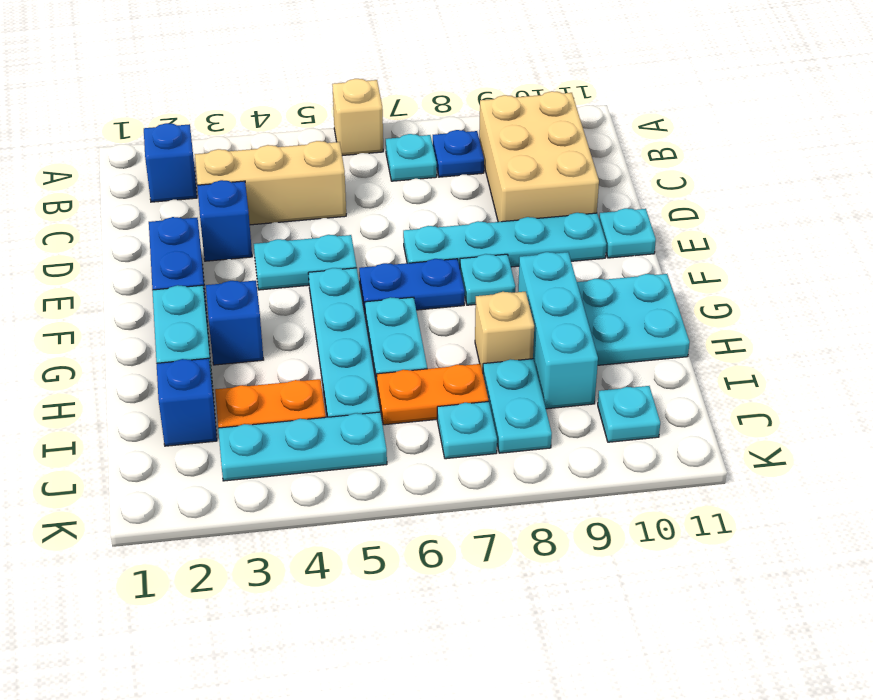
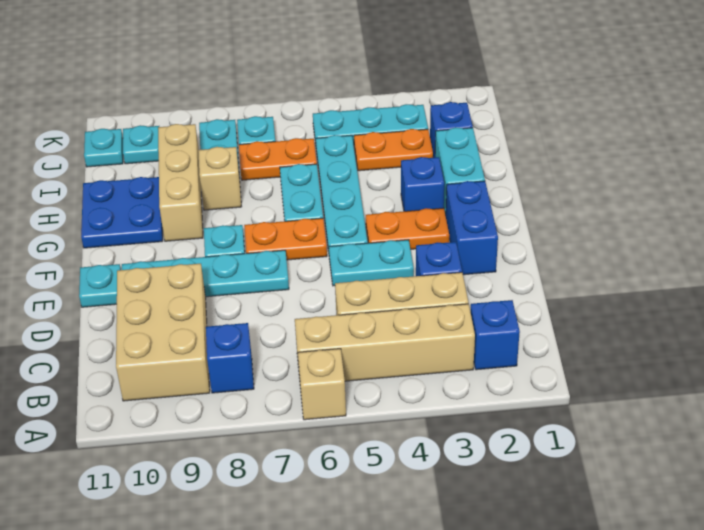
none -> tan brick B3:B6 level 1
cyan plate B7 level 1 -> cyan plate J11 level 1
blue plate B8 level 1 -> blue brick B8 level 1
none -> orange plate F3:F4 level 1
blue plate F6:F7 level 1 -> orange plate F6:F7 level 1
cyan brick G9:I9 level 1 -> tan brick G9:I9 level 1
cyan plate G10:H11 level 1 -> blue plate G10:H11 level 1

